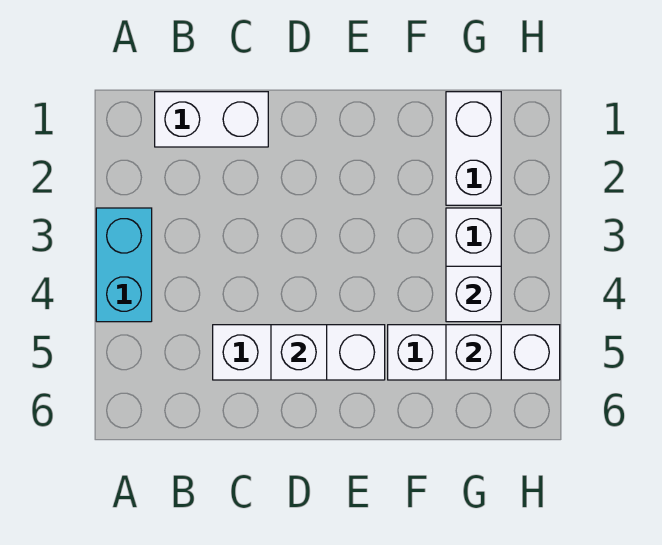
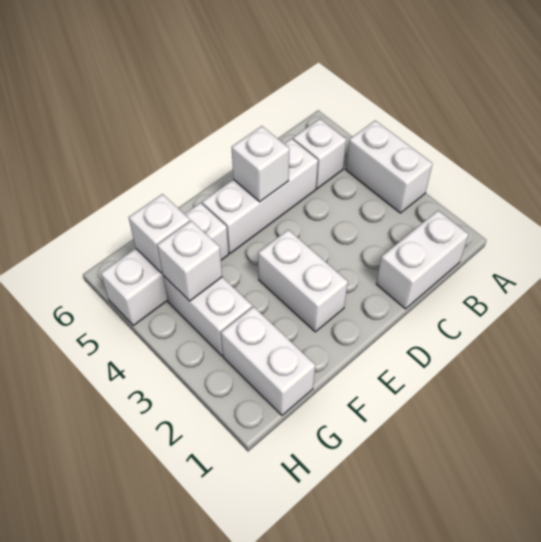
cyan brick A3:A4 level 1 -> white brick A3:A4 level 1
none -> white brick B5 level 1
none -> white brick E2:E3 level 1

